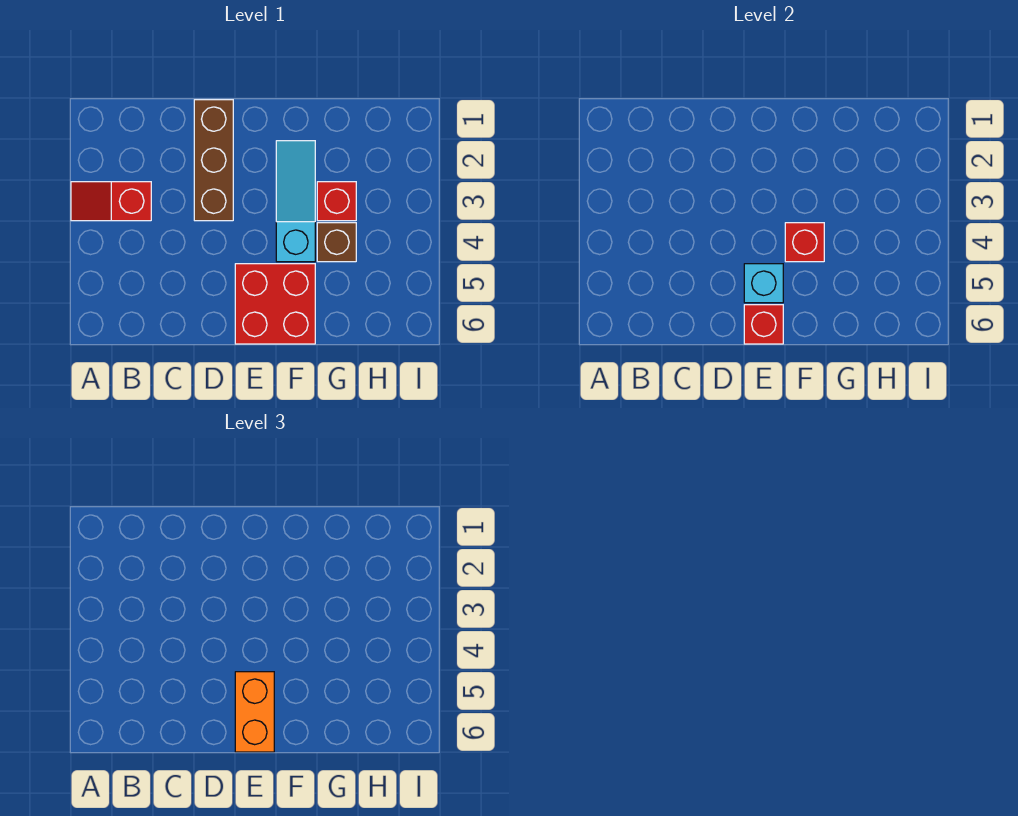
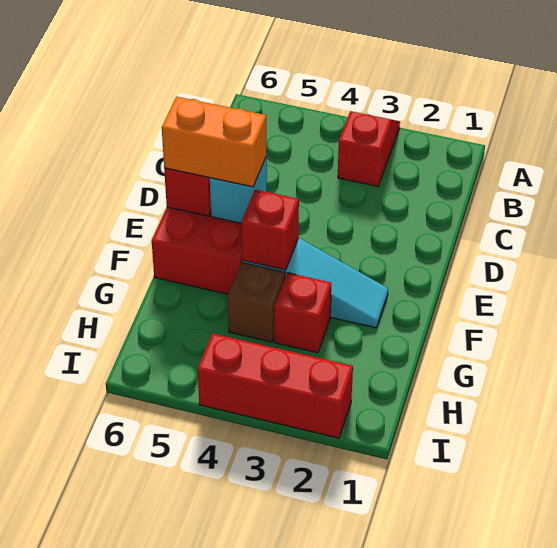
brown brick D1:D3 level 1 -> none
none -> red brick I2:I4 level 1

